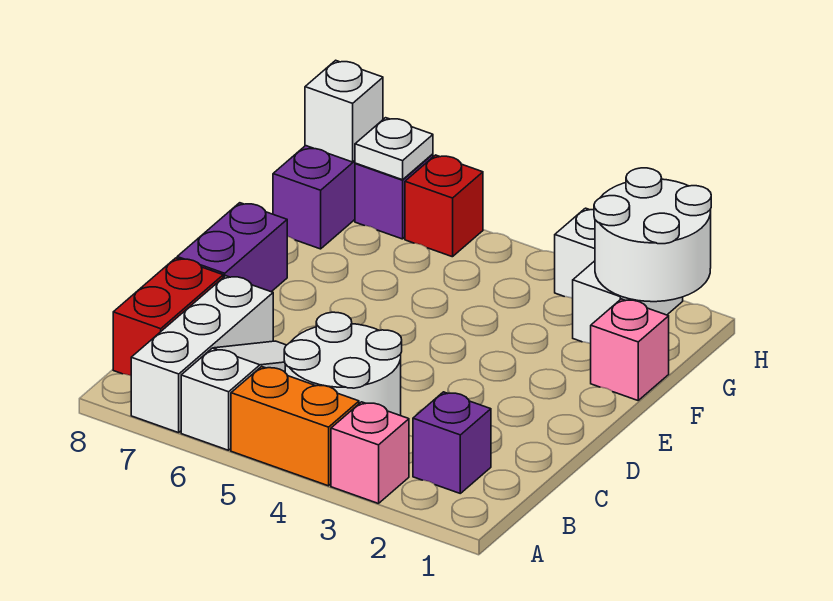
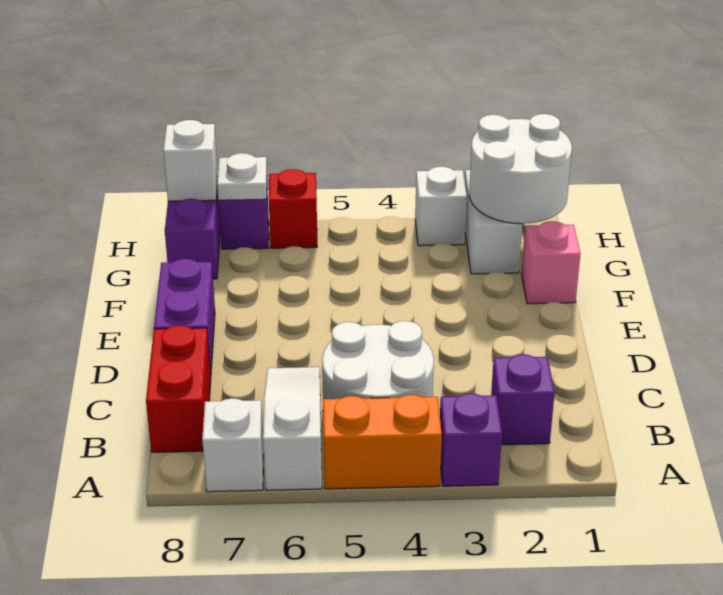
pink brick A3 level 1 -> purple brick A3 level 1
white brick A7:C7 level 1 -> white brick A7 level 1

